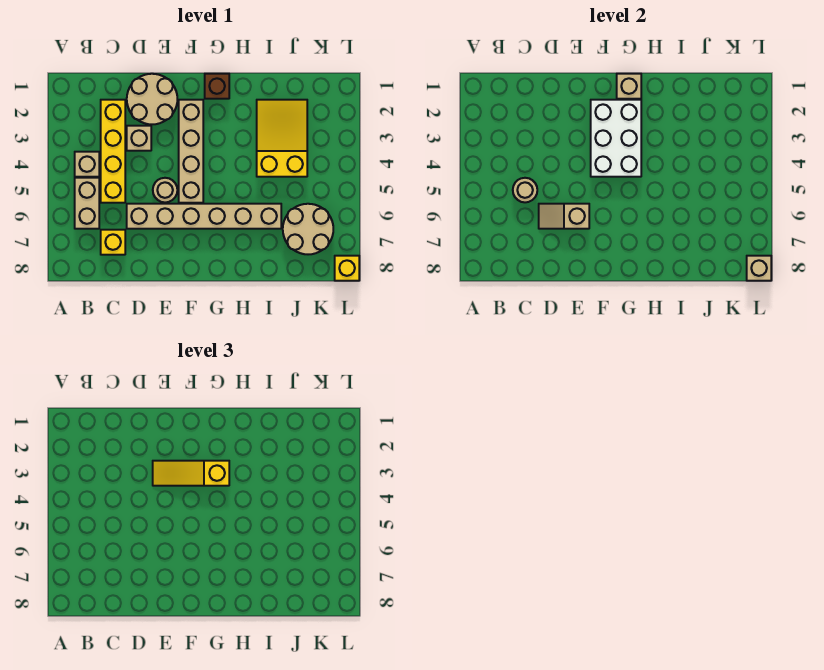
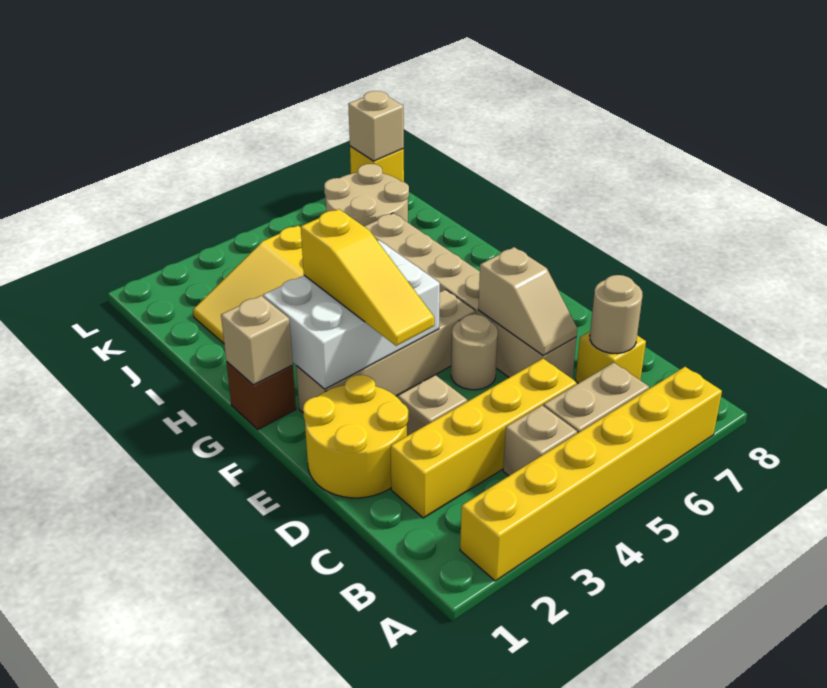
none -> yellow brick A2:A7 level 1
tan round brick C5 level 2 -> tan round brick C7 level 2
tan round brick D1:E2 level 1 -> yellow round brick D1:E2 level 1

